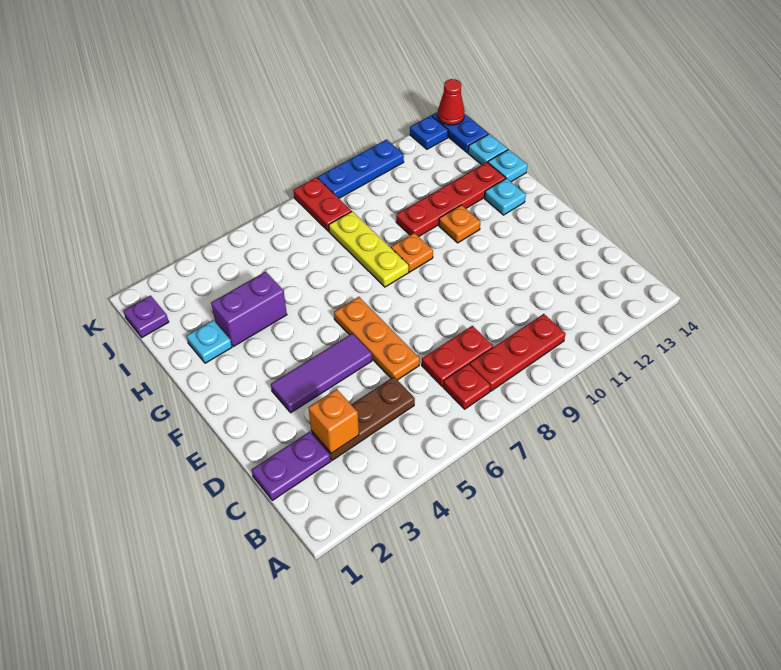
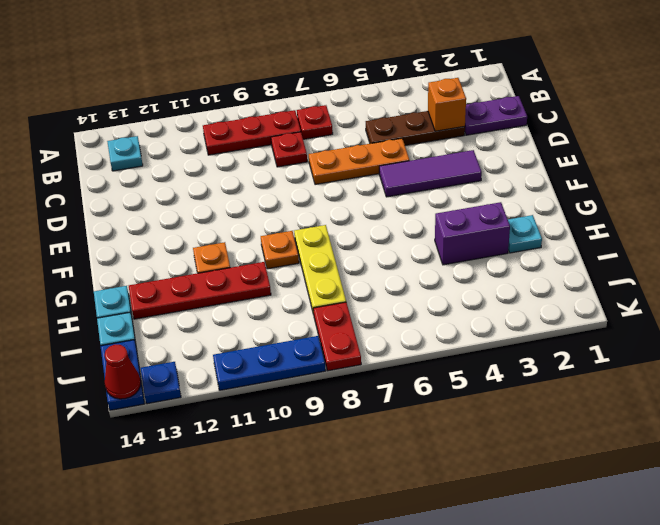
red plate C7:C8 level 1 -> red plate C8 level 1
orange plate D6:F6 level 1 -> orange plate D5:D7 level 1
cyan plate G13 level 1 -> cyan plate B13 level 1
purple plate J1 level 1 -> none

